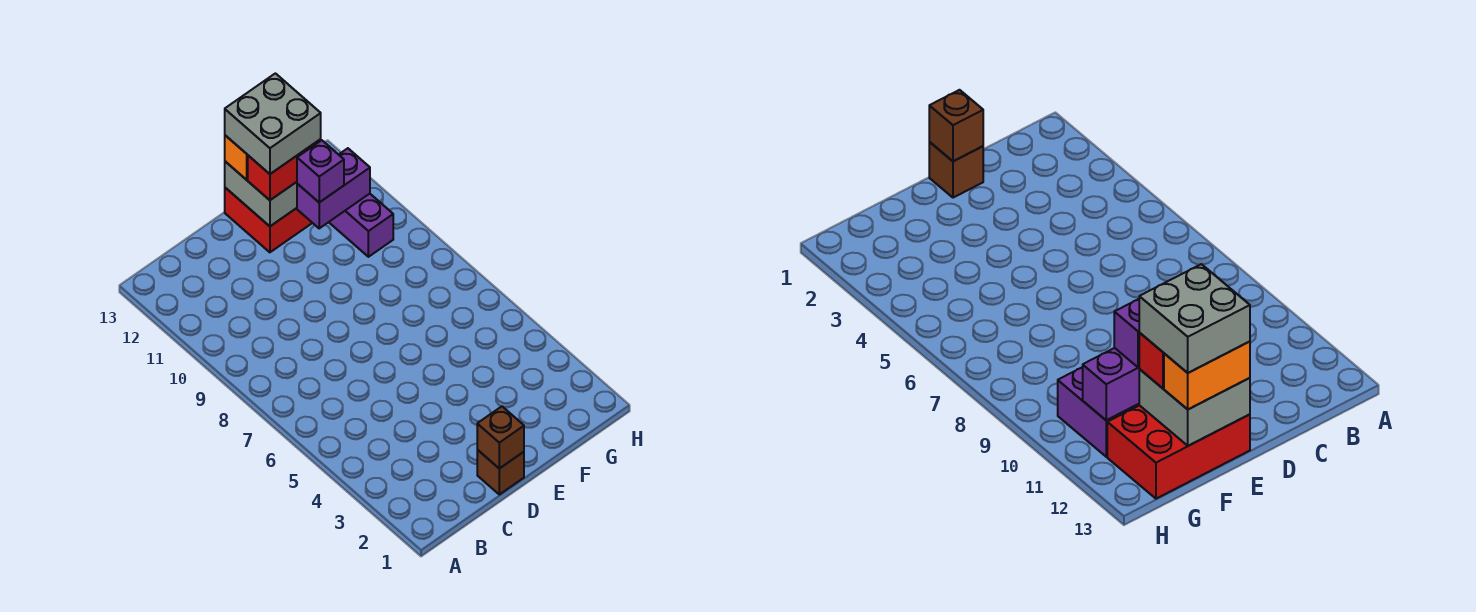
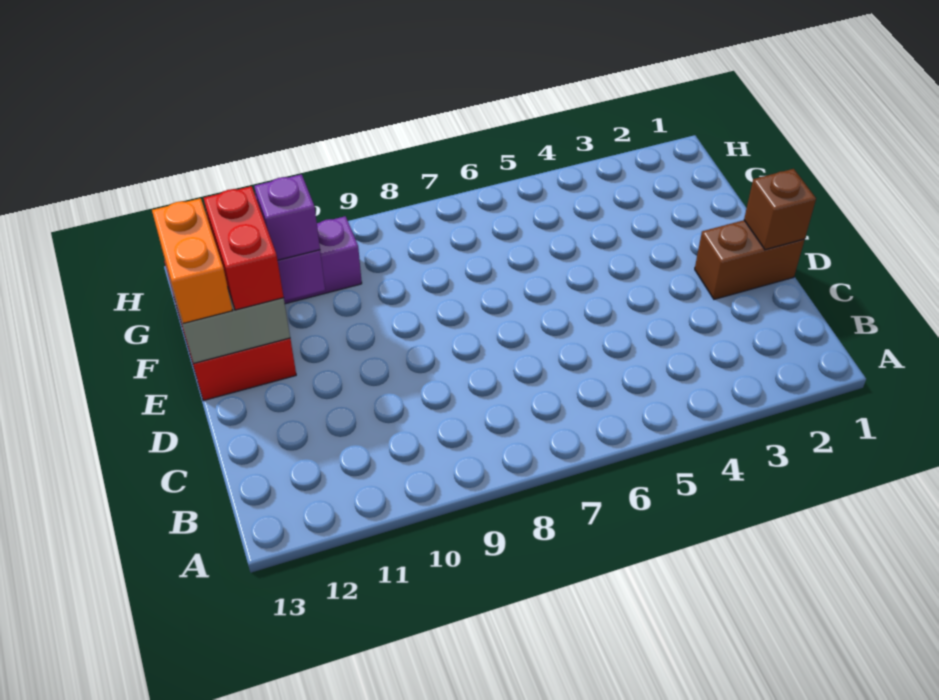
brown brick D1 level 1 -> brown brick D1:D2 level 1
grey brick E12:F13 level 4 -> none

